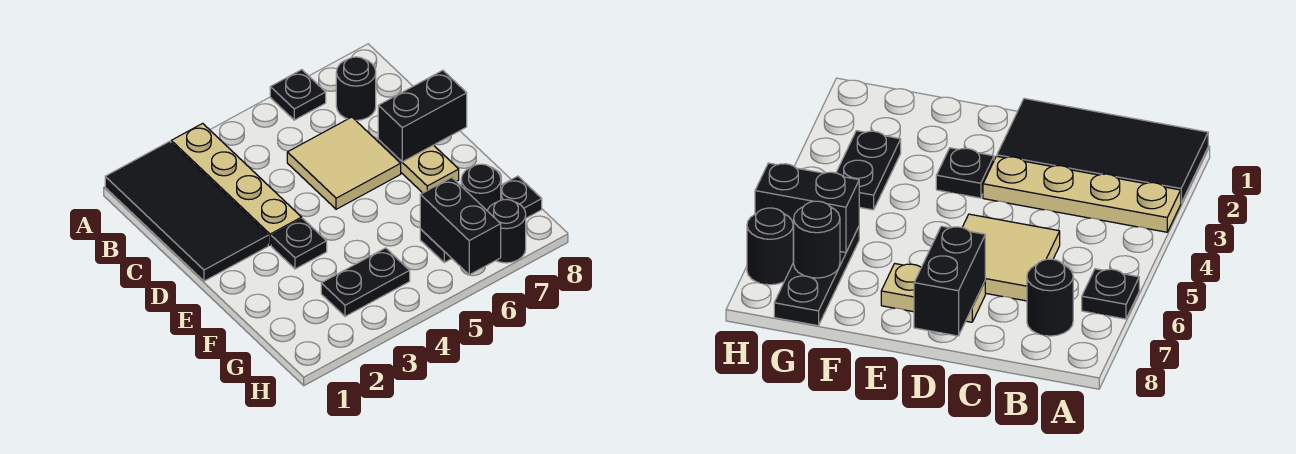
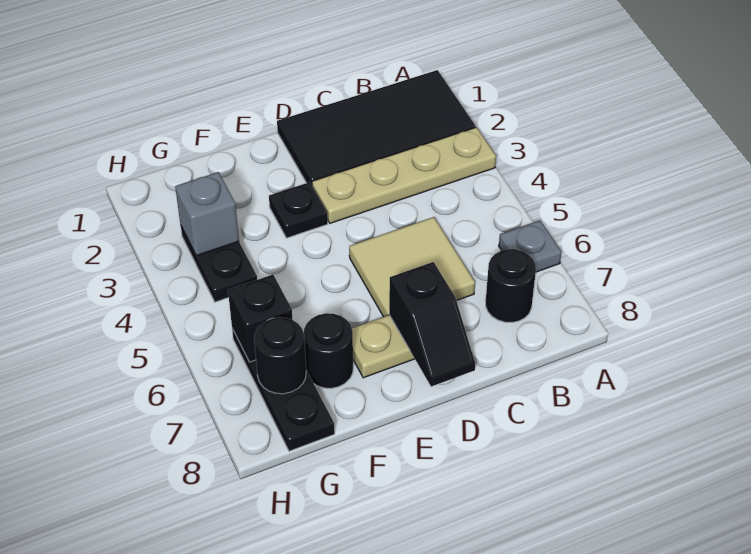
black plate A6 level 1 -> grey plate A6 level 1
black brick D7:D8 level 2 -> black slope D7:D8 level 2 top 7
none -> grey brick G3 level 2
black brick G6:H6 level 2 -> black brick G6 level 2
black round brick H7 level 1 -> black round brick F7 level 1

